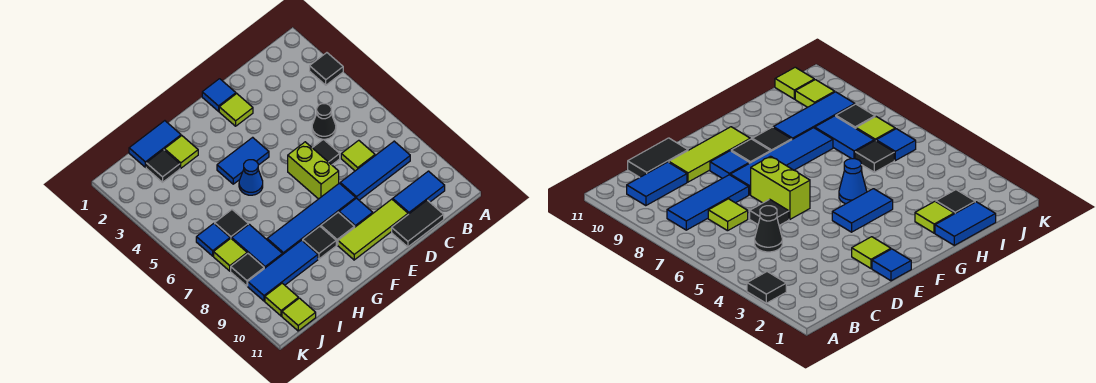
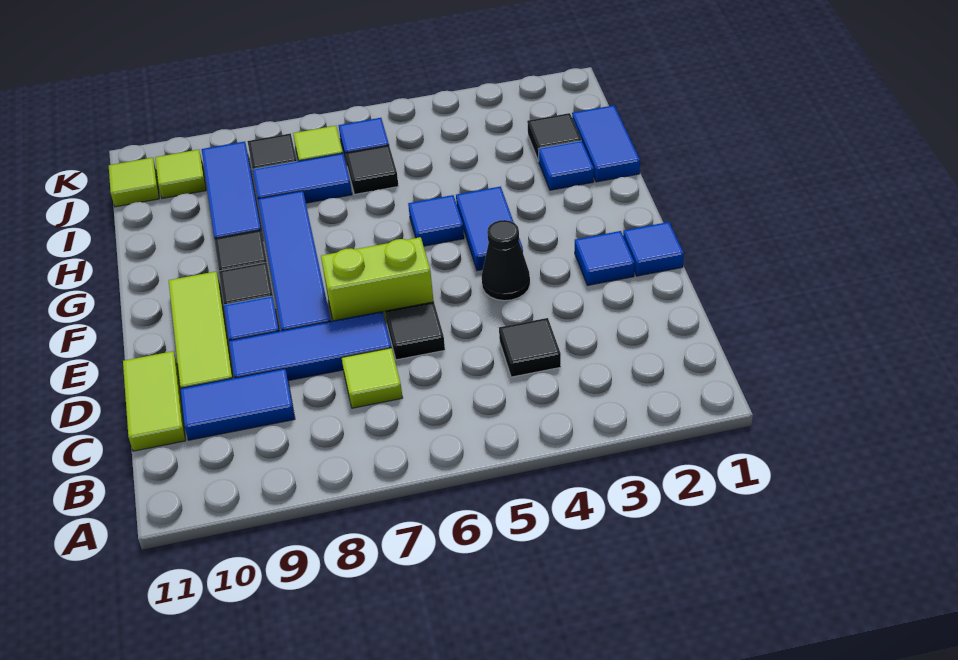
black tile A3 level 1 -> black tile C4 level 1
blue tile B8:D8 level 1 -> blue tile D7:D9 level 1
blue tile B10:C10 level 1 -> blue tile C9:C10 level 1
black cone C5 level 1 -> black cone E4 level 1
black tile C11:D11 level 1 -> lime tile C11:D11 level 1
lime tile E2 level 1 -> blue tile E2 level 1
blue cone G5 level 1 -> blue tile G5 level 1
lime tile H2 level 1 -> blue tile H2 level 1

